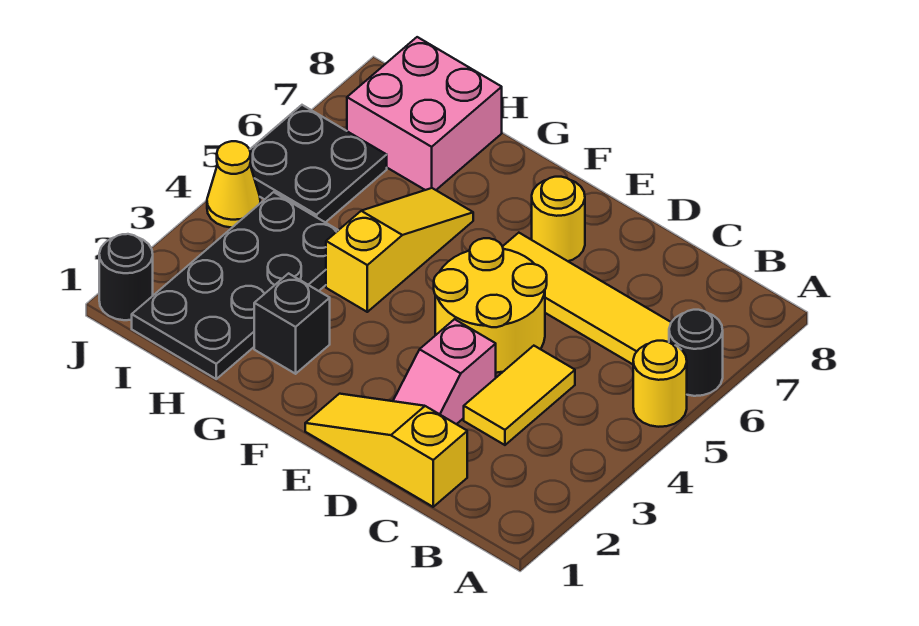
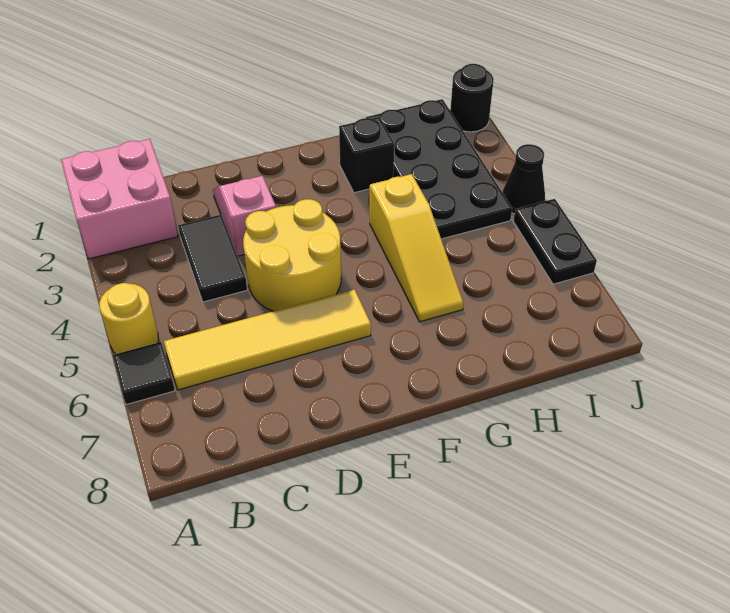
black round brick A6 level 1 -> black tile A6 level 1
yellow slope C1:E1 level 1 top C -> none
yellow tile C3:C4 level 1 -> black tile C3:C4 level 1
yellow round brick E7 level 1 -> none
pink brick H7:I8 level 1 -> pink brick A1:B2 level 1
black plate I5:J6 level 1 -> black plate J5:J6 level 1
yellow cone J4 level 1 -> black cone J4 level 1

